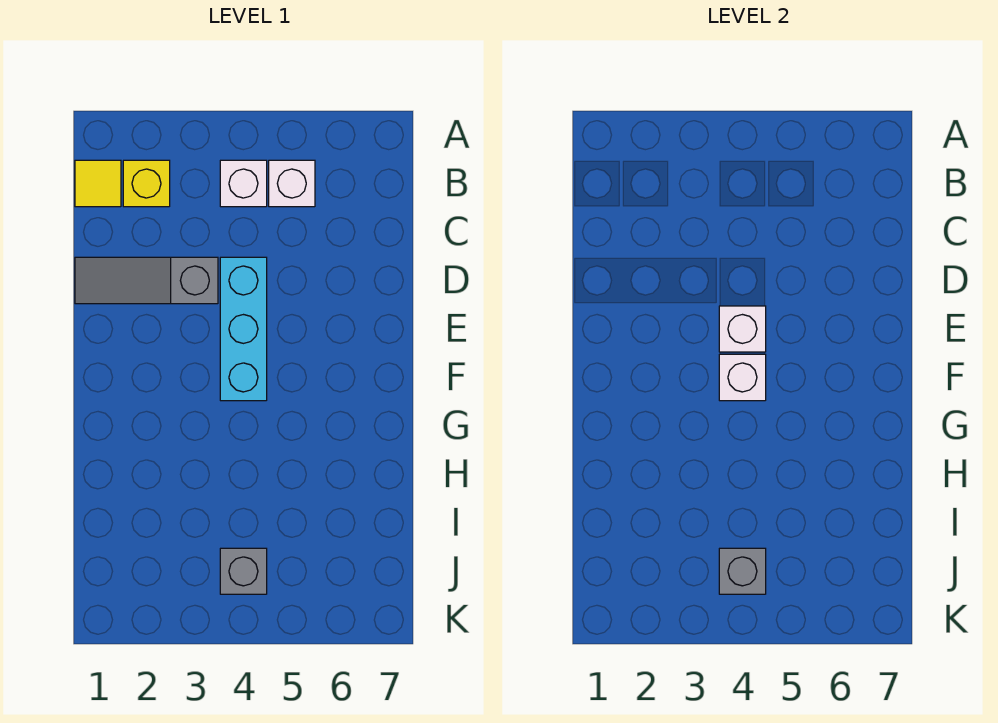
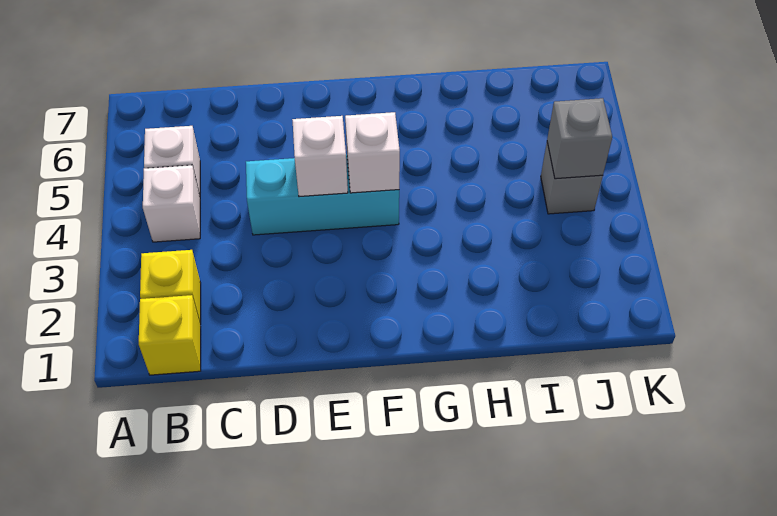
yellow tile B1 level 1 -> yellow brick B1 level 1
grey slope D1:D3 level 1 top 3 -> none

